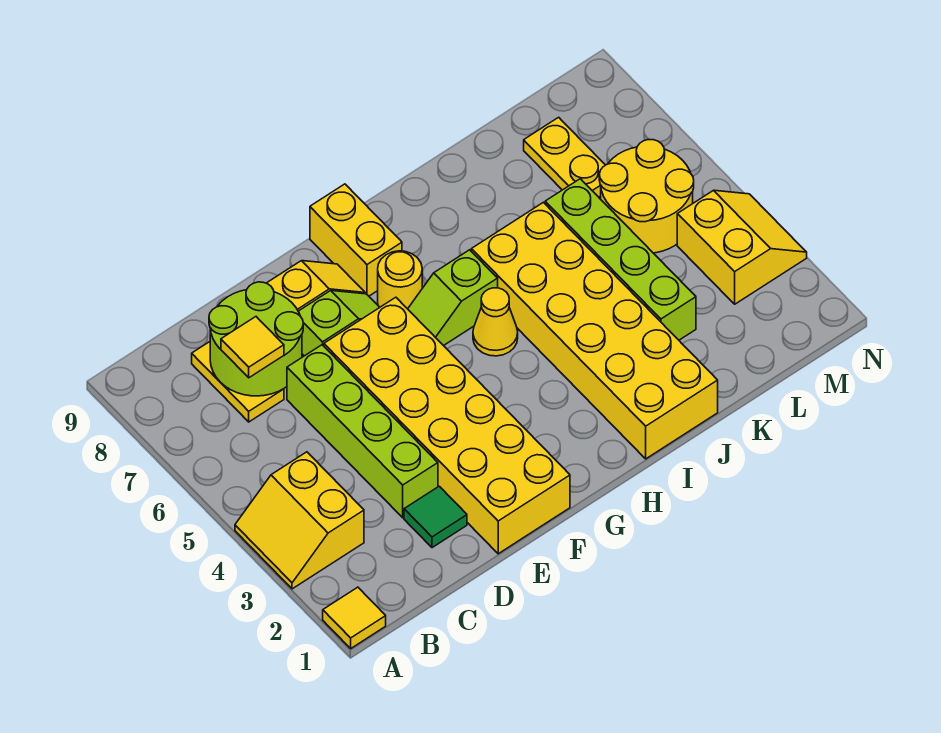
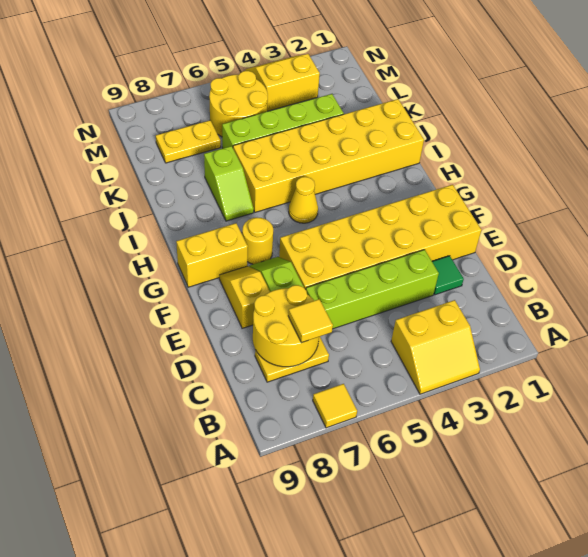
yellow tile A1 level 1 -> yellow tile A7 level 1
lime round brick C7:D8 level 2 -> yellow round brick C7:D8 level 2
lime slope G6:H6 level 1 top H -> lime slope I7:J7 level 1 top J

